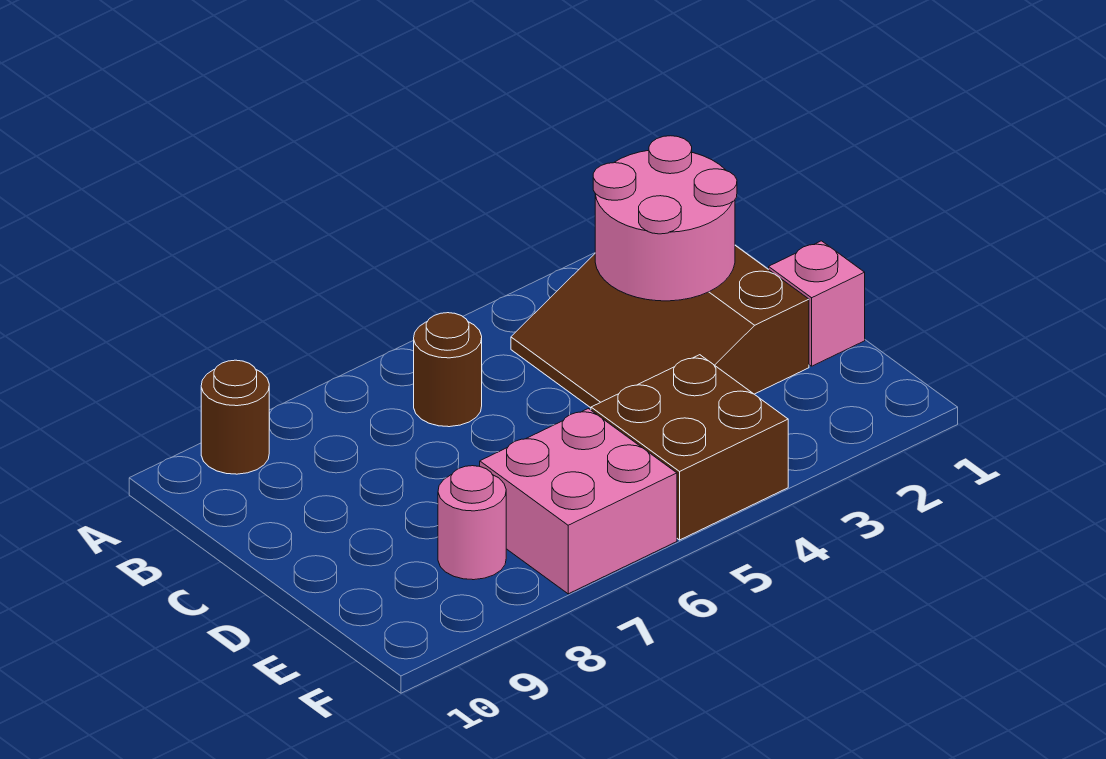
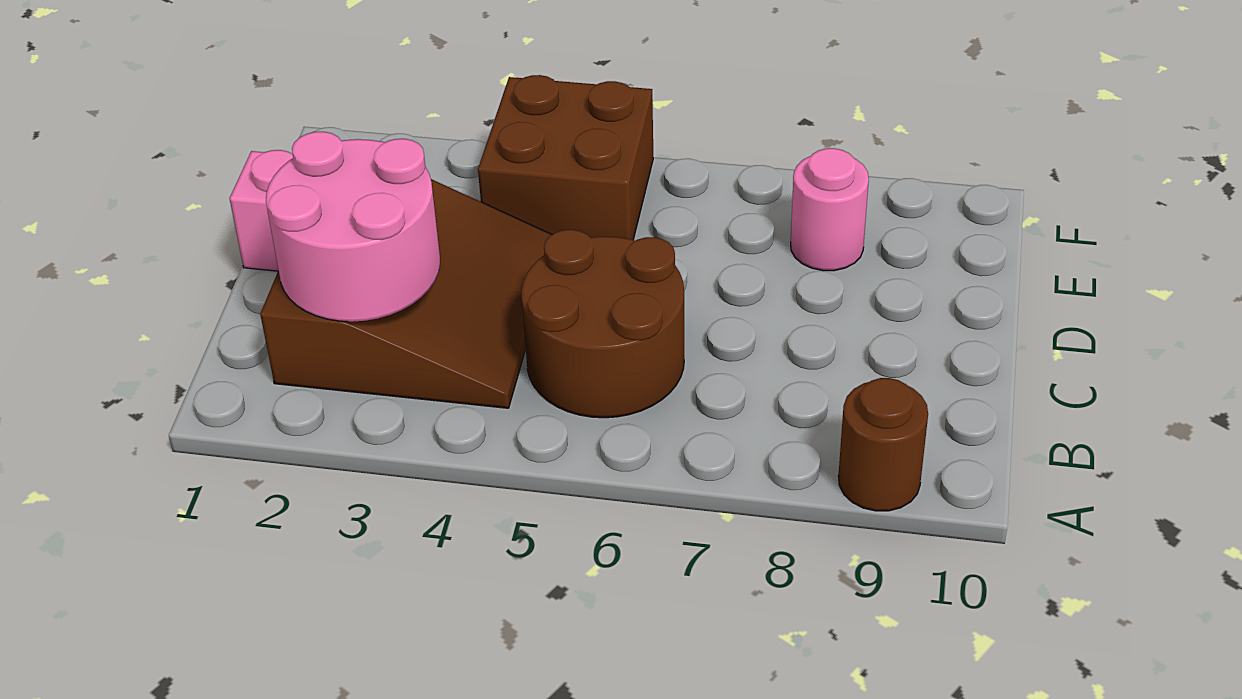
brown round brick B6 level 1 -> brown round brick B5:C6 level 1
pink brick E6:F7 level 1 -> none

